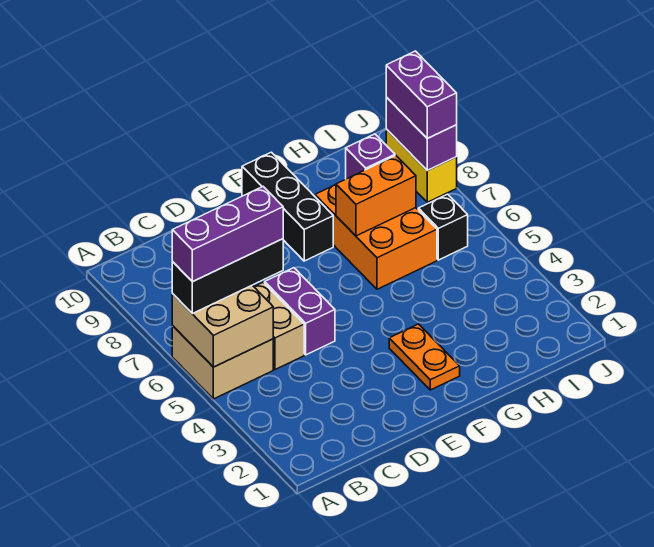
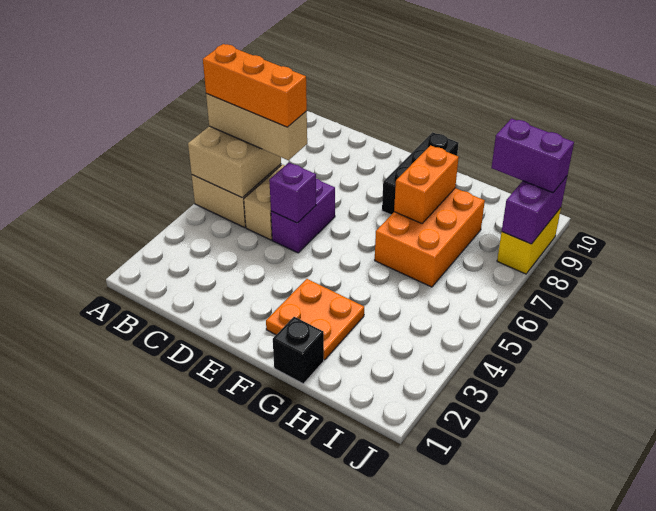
black brick A6:C6 level 3 -> tan brick A6:C6 level 3
purple brick A6:C6 level 4 -> orange brick A6:C6 level 4
orange plate F2:F3 level 1 -> orange plate F2:G3 level 1
orange brick G7:H7 level 2 -> orange brick G7:G8 level 2
purple brick H8 level 2 -> purple brick D5 level 2
black brick I6 level 1 -> black brick G1 level 1
purple brick J8:J9 level 3 -> purple brick I9:J9 level 3

